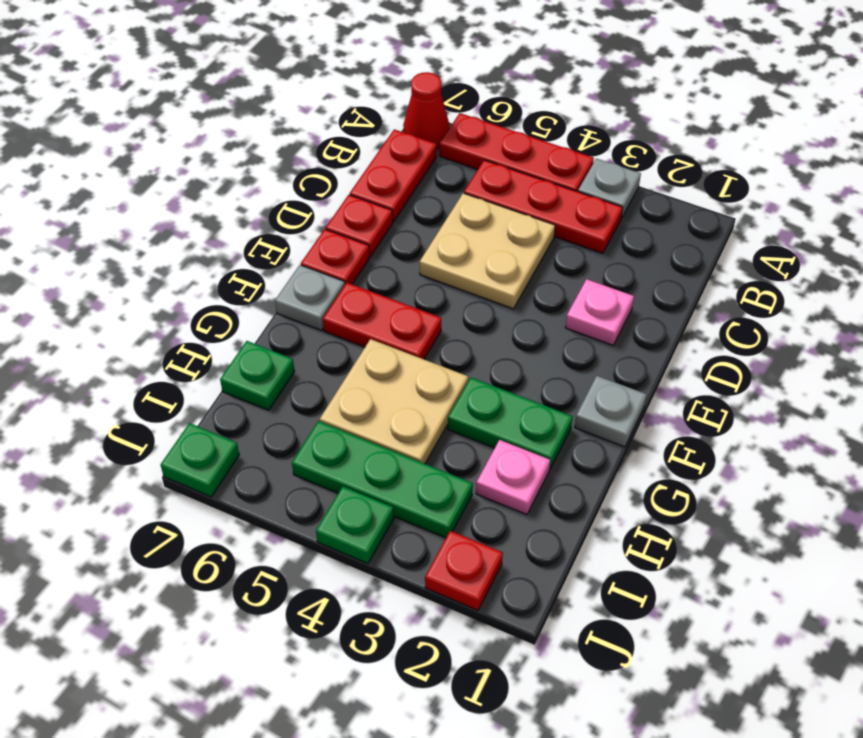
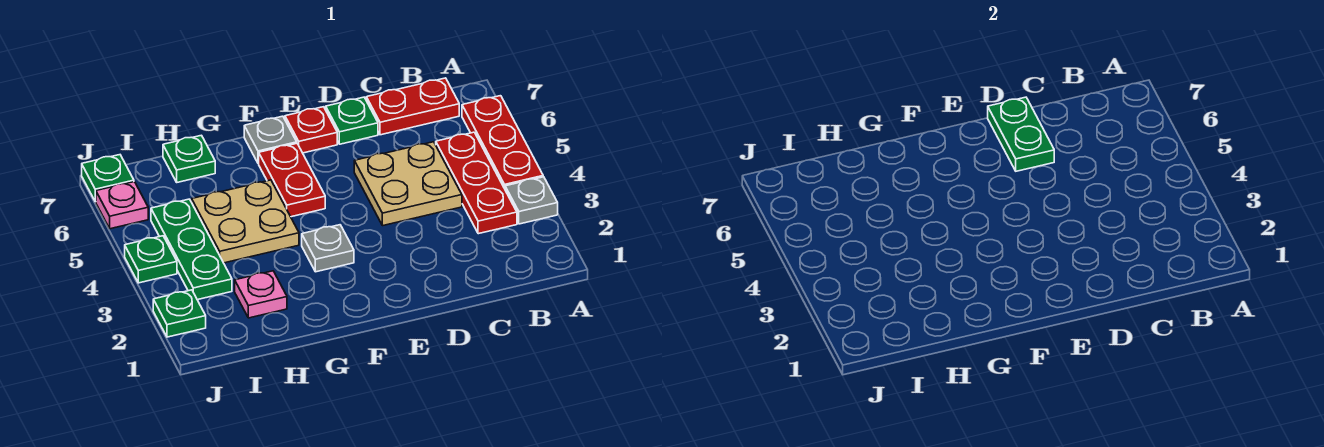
red cone A7 level 1 -> none
pink plate D2 level 1 -> pink plate J6 level 1
red plate D7 level 1 -> green plate D7 level 1
grey plate F1 level 1 -> grey plate F3 level 1
green plate G2:G3 level 1 -> green plate D6:D7 level 2
red plate J2 level 1 -> green plate J2 level 1

